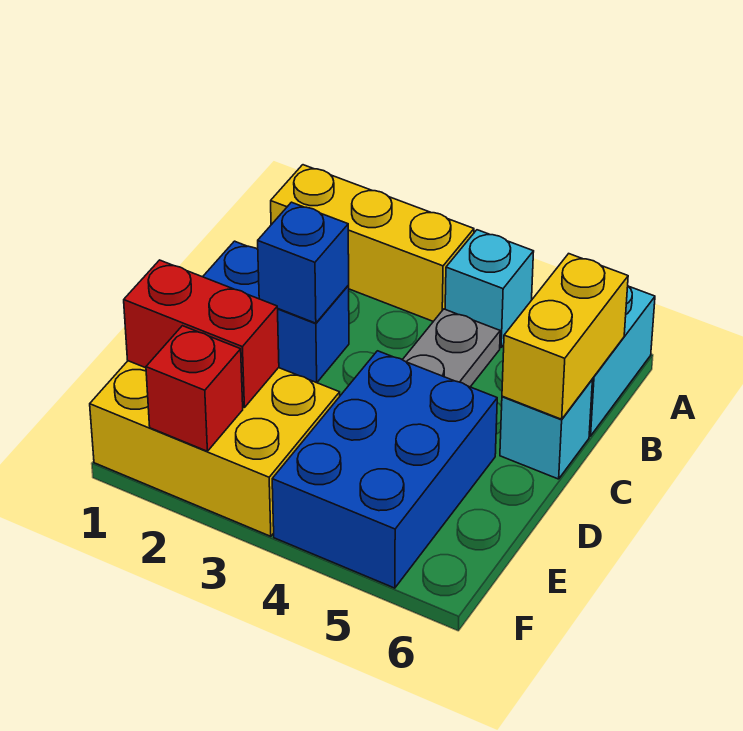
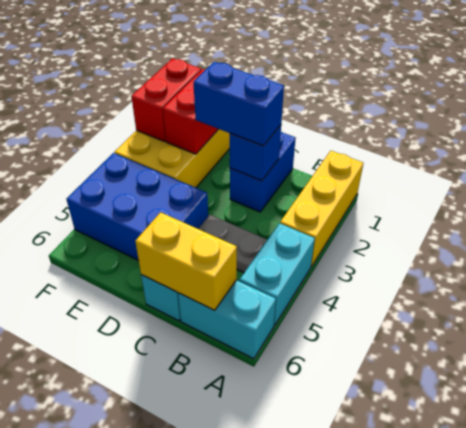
cyan brick A4 level 1 -> cyan brick A4:A5 level 1
none -> blue brick C2:D2 level 3
red brick F2 level 2 -> red brick F1:F2 level 2

